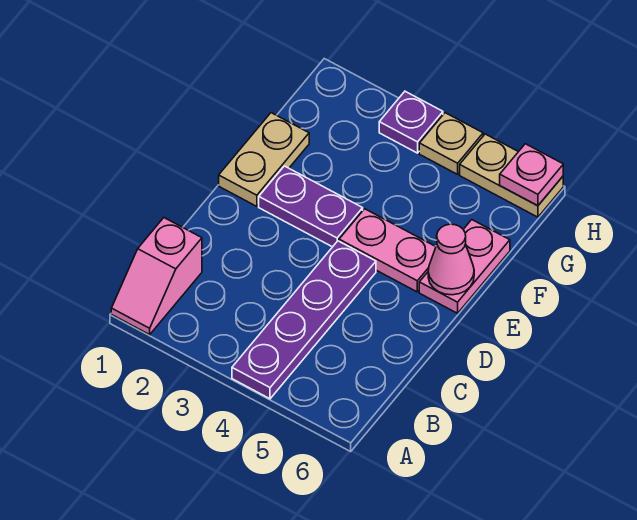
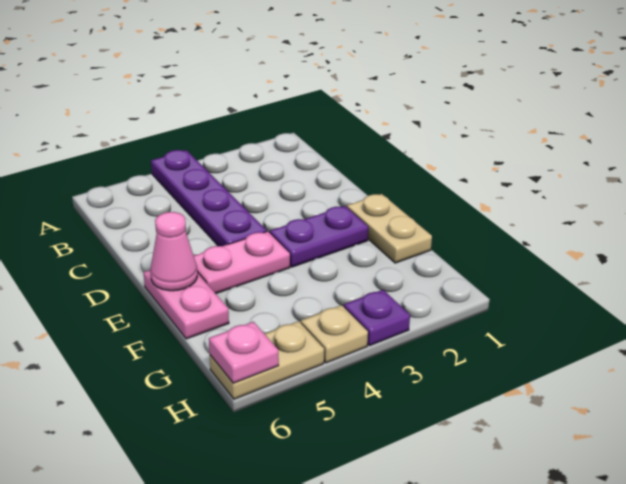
pink slope A1:B1 level 1 top B -> none

